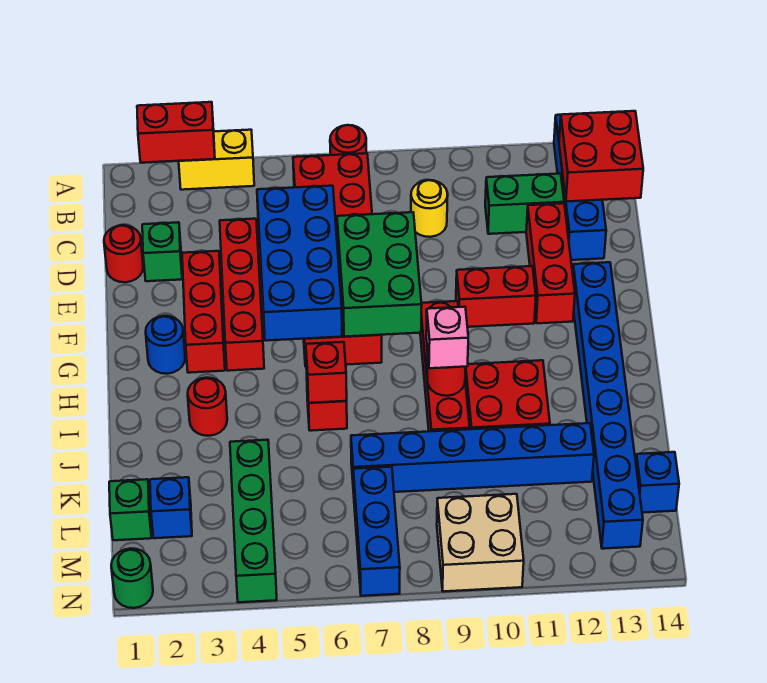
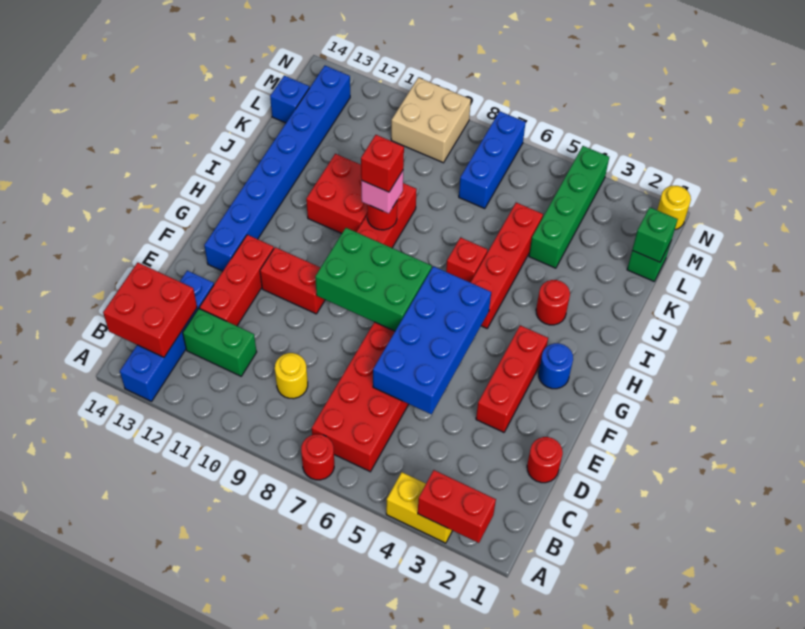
green brick D2 level 1 -> green brick L1 level 2
red brick D4:G4 level 1 -> red brick H5:K5 level 1
green brick E7:G8 level 2 -> green brick F7:G9 level 2
red brick I6 level 2 -> red brick I9 level 4
blue brick K7:K12 level 1 -> none
blue brick L2 level 1 -> none
green round brick N1 level 1 -> yellow round brick N1 level 1

